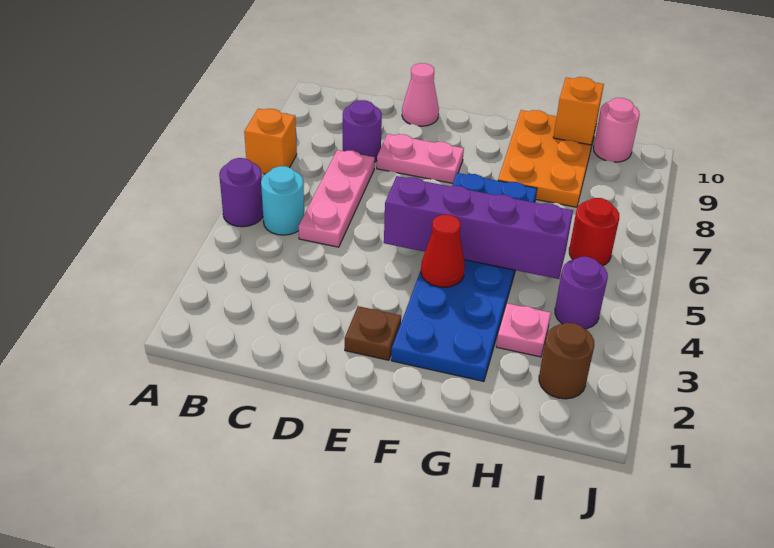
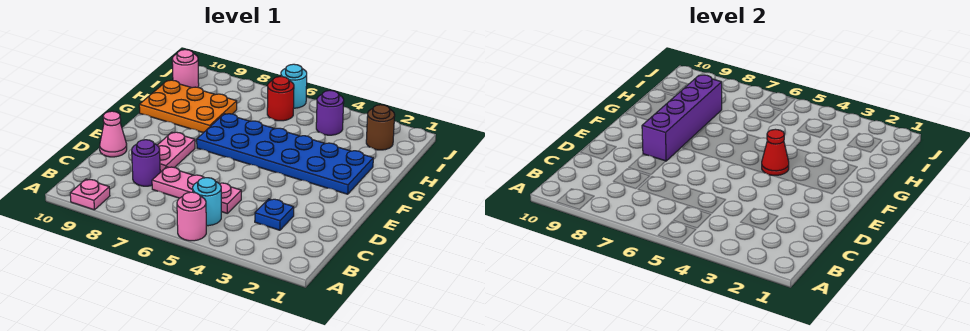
purple round brick A5 level 1 -> pink round brick A5 level 1
orange brick A7 level 1 -> none
none -> blue plate C3 level 1
brown plate E2 level 1 -> none
purple brick E5:H5 level 2 -> purple brick E8:H8 level 2
pink plate H3 level 1 -> pink plate A9 level 1
orange brick H10 level 2 -> none
none -> cyan round brick J6 level 1

